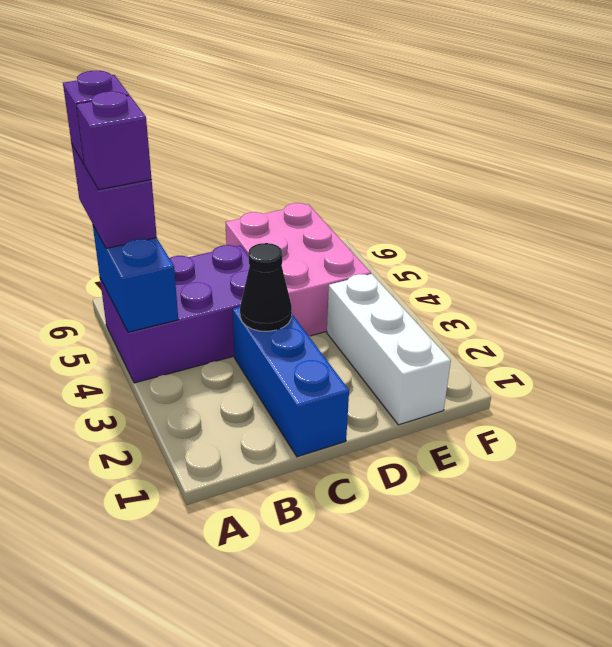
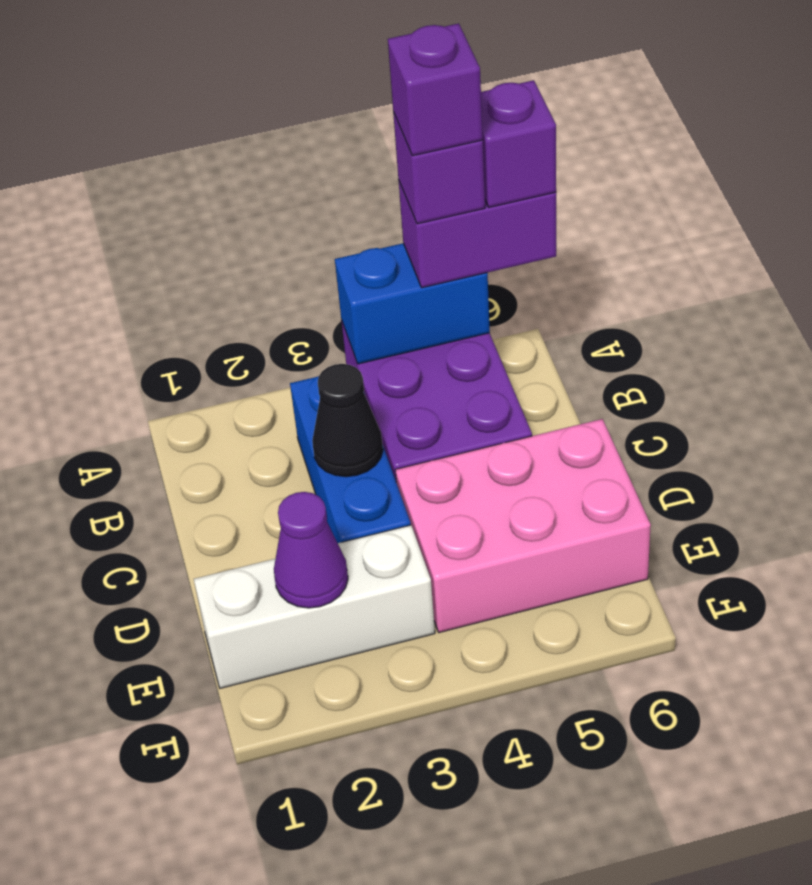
none -> purple brick A5 level 5
blue brick C1:C3 level 1 -> blue brick B3:D3 level 1
none -> purple cone E2 level 2

